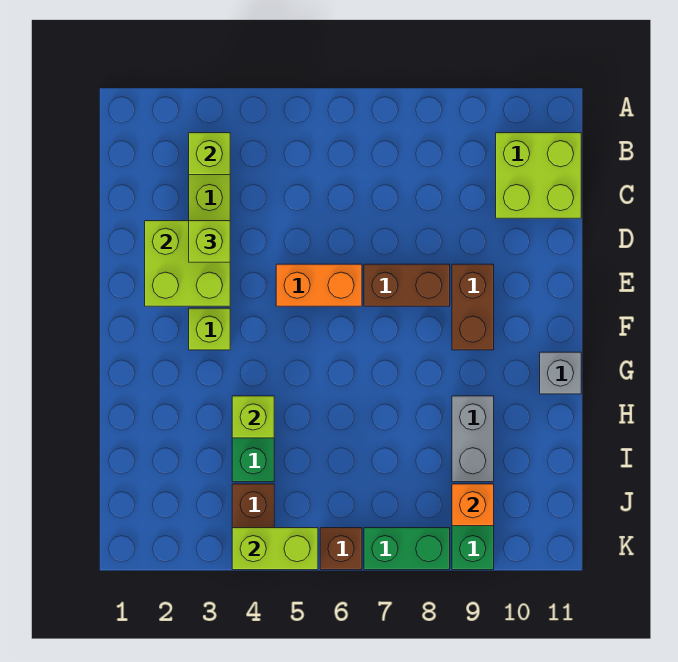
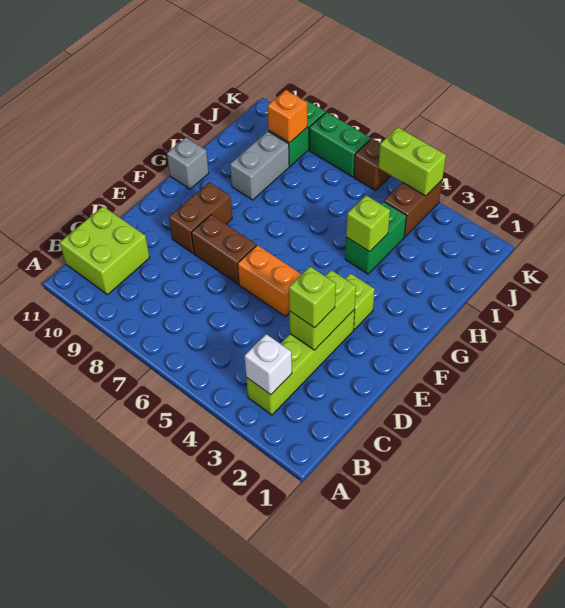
lime brick B3 level 2 -> white brick B3 level 2
lime brick D2:E3 level 2 -> lime brick D3:E3 level 2

